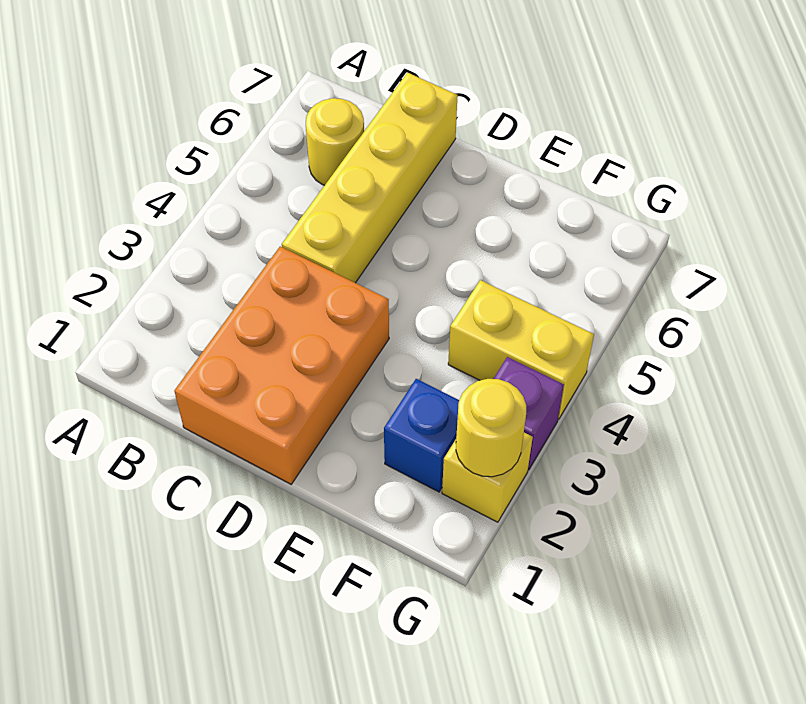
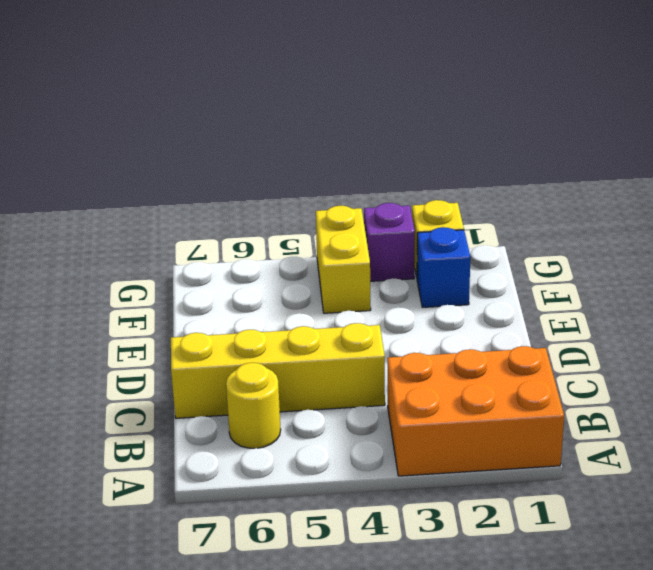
orange brick C1:D3 level 1 -> orange brick A1:B3 level 1
yellow round brick G2 level 2 -> none

